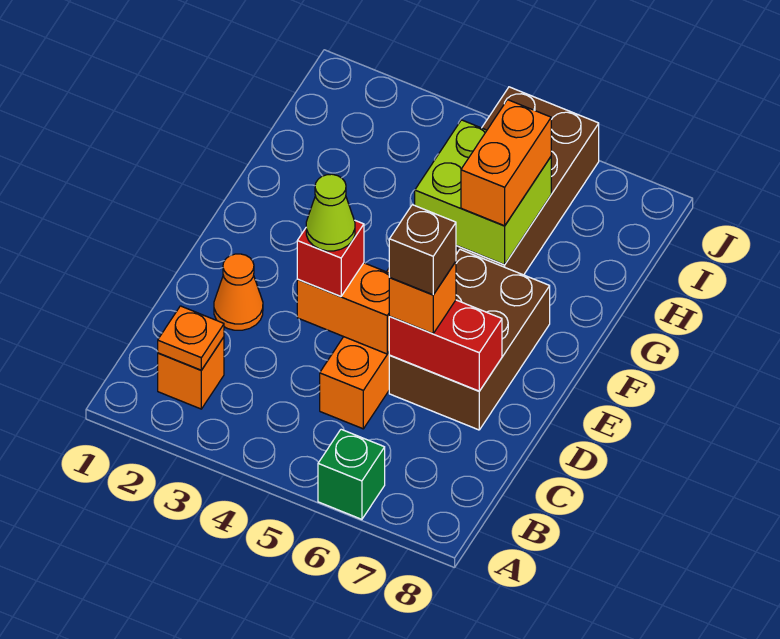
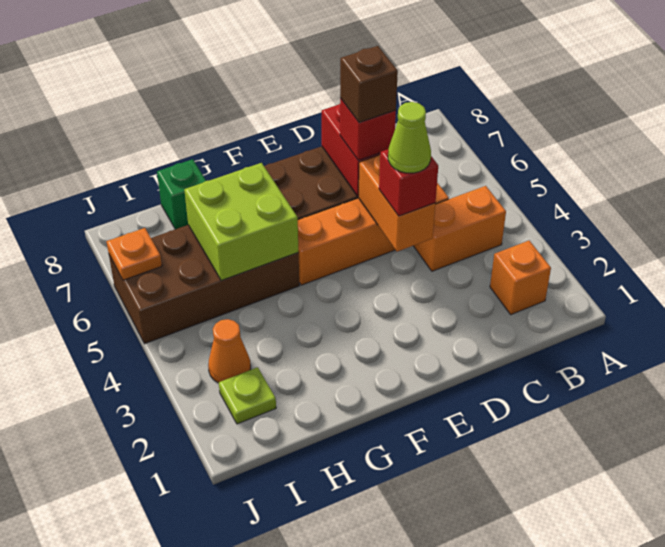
green brick A6 level 1 -> green brick H8 level 1
orange plate B2 level 2 -> orange plate J6 level 2
orange cone D2 level 1 -> orange cone I3 level 1
orange brick D6 level 3 -> red brick D6 level 3
orange brick G6:H6 level 3 -> orange brick B4:C4 level 1
none -> lime plate I2 level 1

